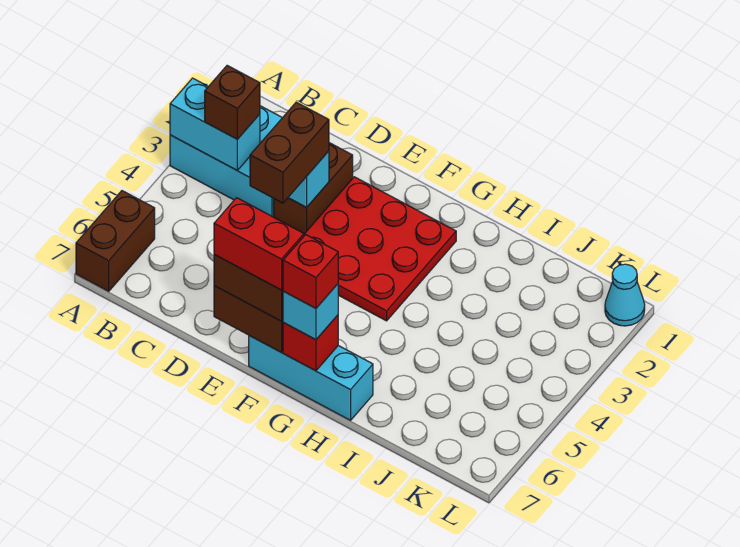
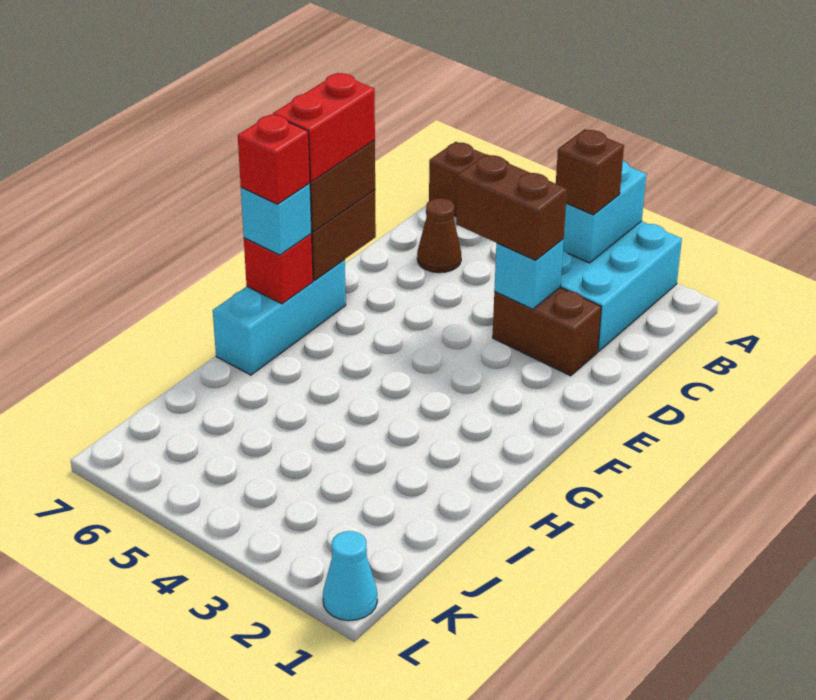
none -> brown cone C6 level 1
red plate E2:G4 level 1 -> none

